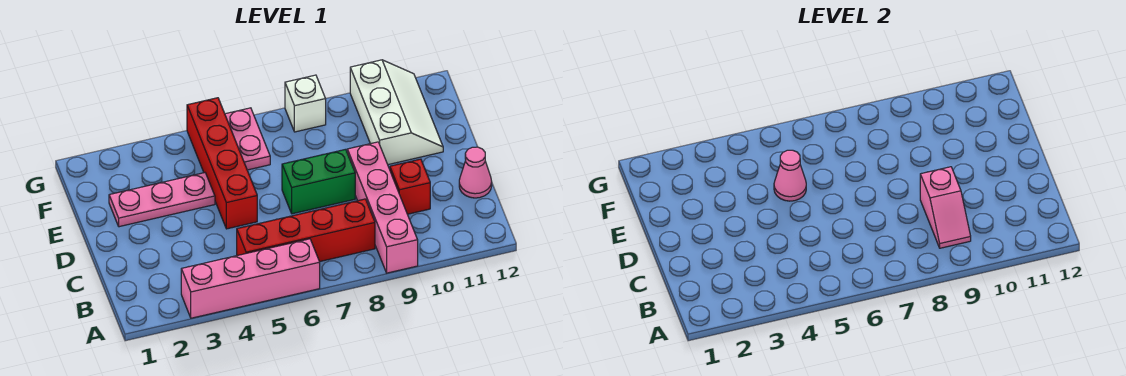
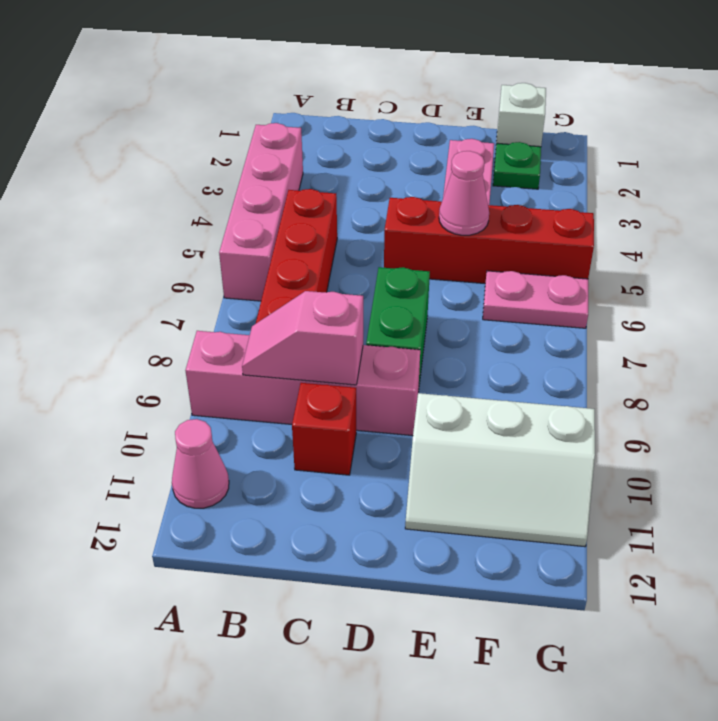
pink cone C12 level 1 -> pink cone A11 level 1
none -> green plate F2 level 1
white brick G8 level 1 -> white brick F1 level 1

